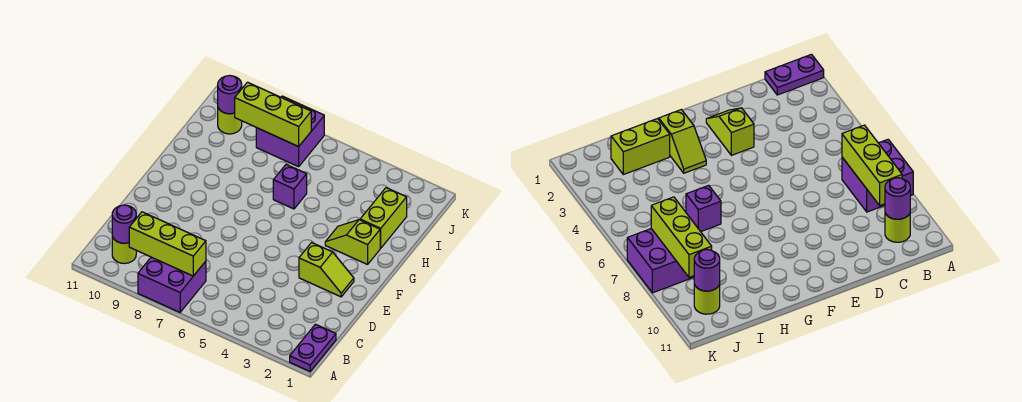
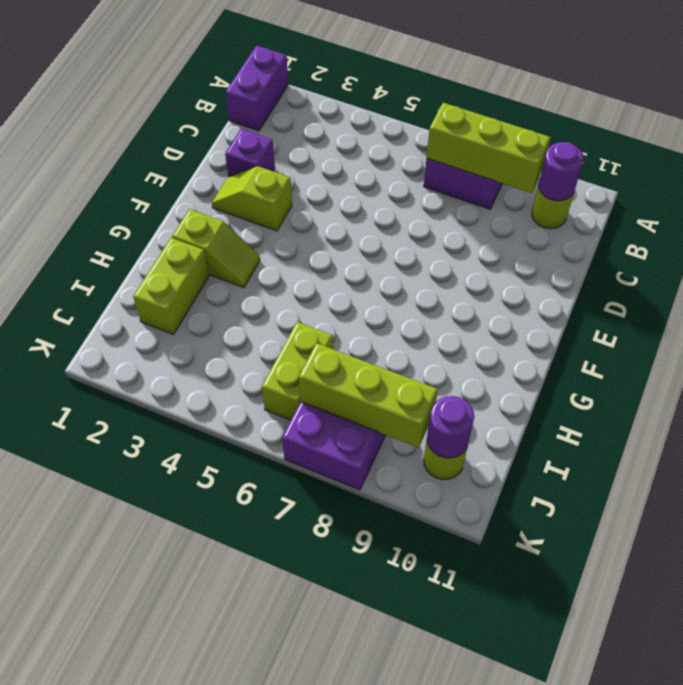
purple plate A1:B1 level 1 -> purple brick A1:B1 level 1
purple brick H6 level 1 -> purple brick D2 level 1
none -> lime brick I6:J6 level 1

